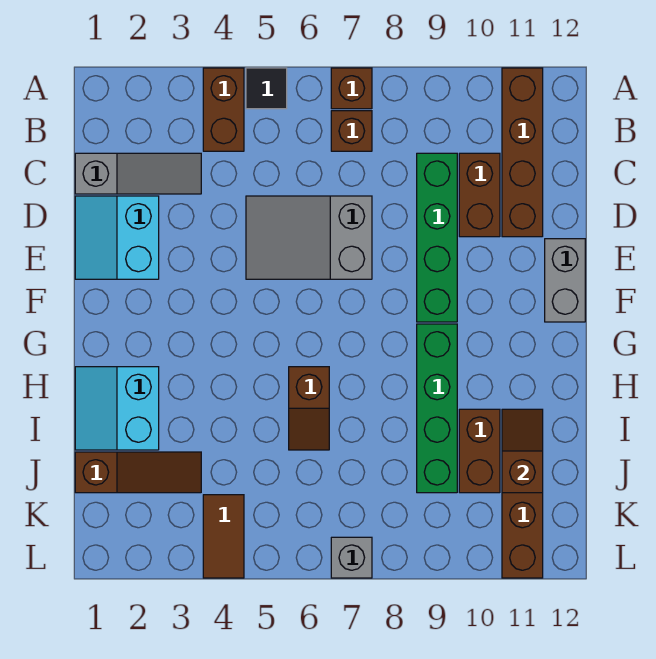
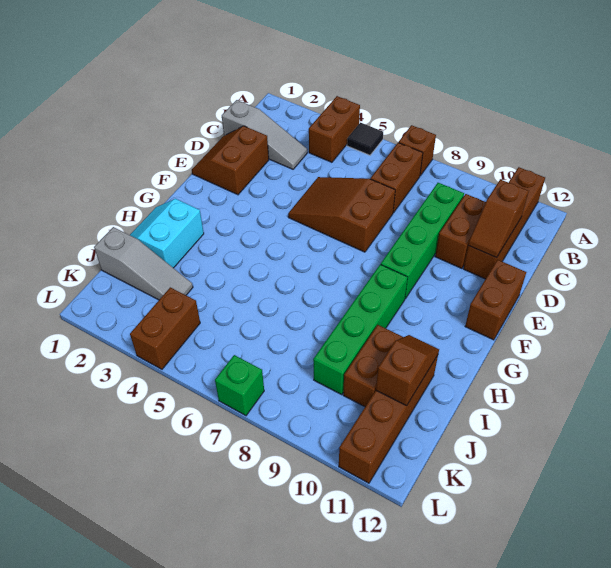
brown brick B7 level 1 -> brown brick B7:C7 level 1
cyan slope D1:E2 level 1 top 2 -> brown slope D1:E2 level 1 top 2
grey slope D5:E7 level 1 top 7 -> brown slope D5:E7 level 1 top 7
grey brick E12:F12 level 1 -> brown brick E12:F12 level 1
brown slope H6:I6 level 1 top H -> brown slope C11:D11 level 2 top C
brown slope J1:J3 level 1 top 1 -> grey slope J1:J3 level 1 top 1
brown tile K4:L4 level 1 -> brown brick K4:L4 level 1
grey brick L7 level 1 -> green brick L7 level 1

